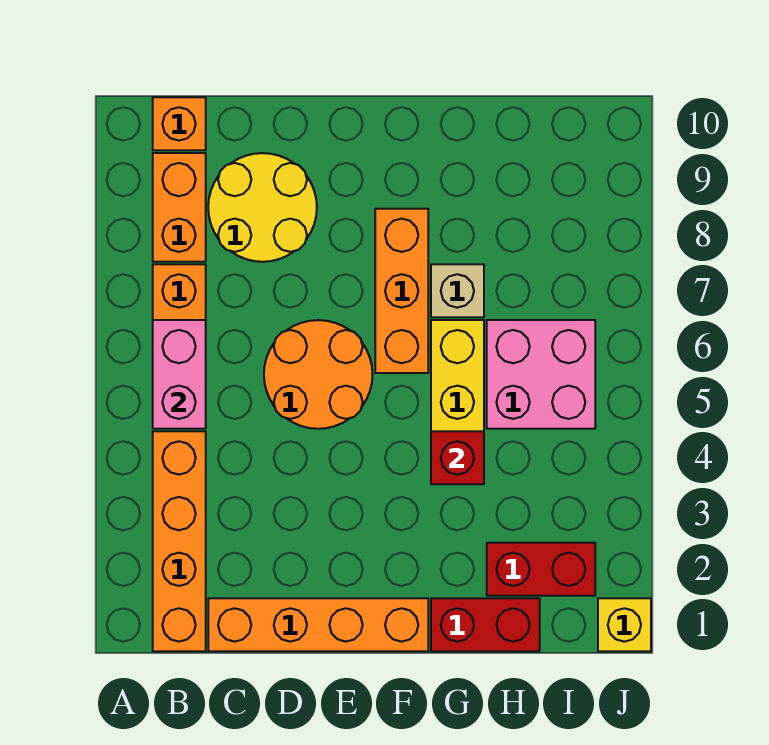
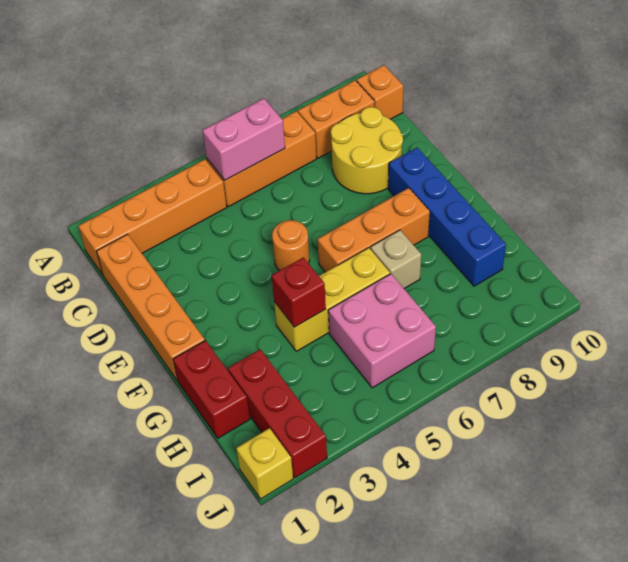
orange round brick D5:E6 level 1 -> orange round brick E5 level 1
none -> blue brick E9:H9 level 1
red brick H2:I2 level 1 -> red brick H2:J2 level 1

